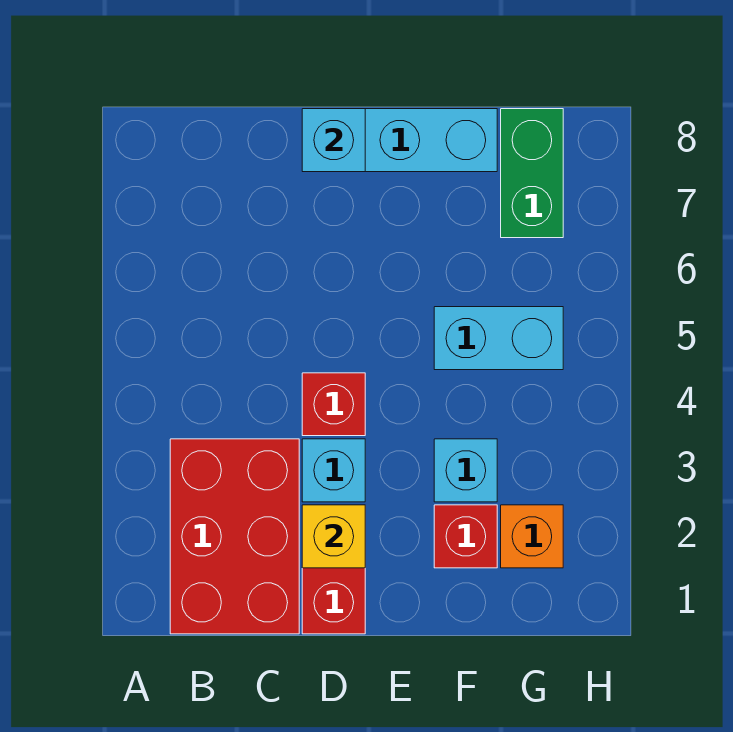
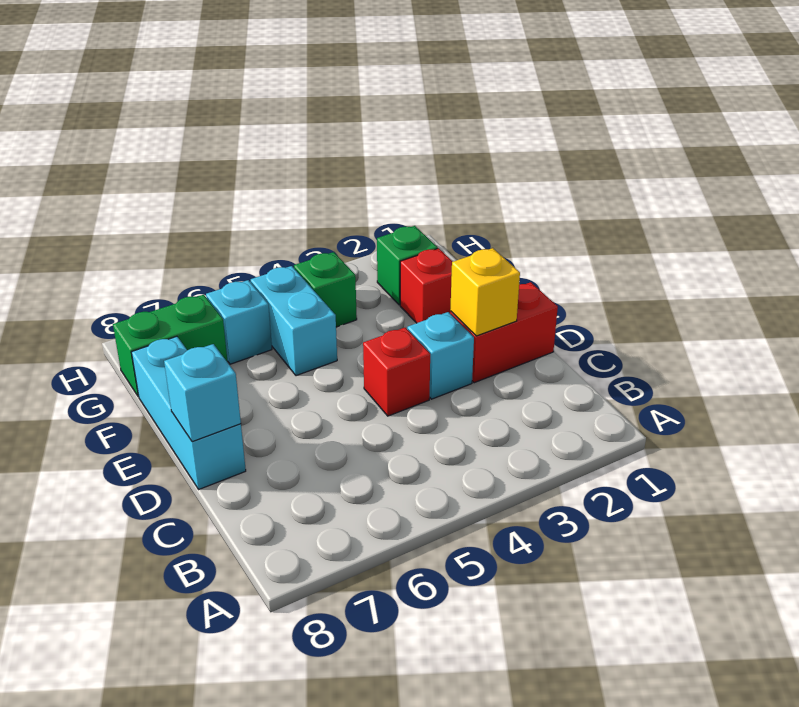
red brick B1:C3 level 1 -> none
cyan brick F3 level 1 -> cyan brick G6 level 1
orange brick G2 level 1 -> green brick G2 level 1
none -> green brick G4 level 1

